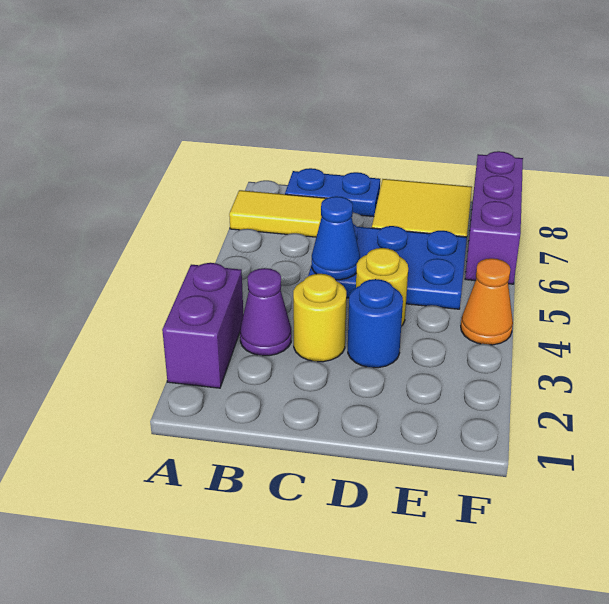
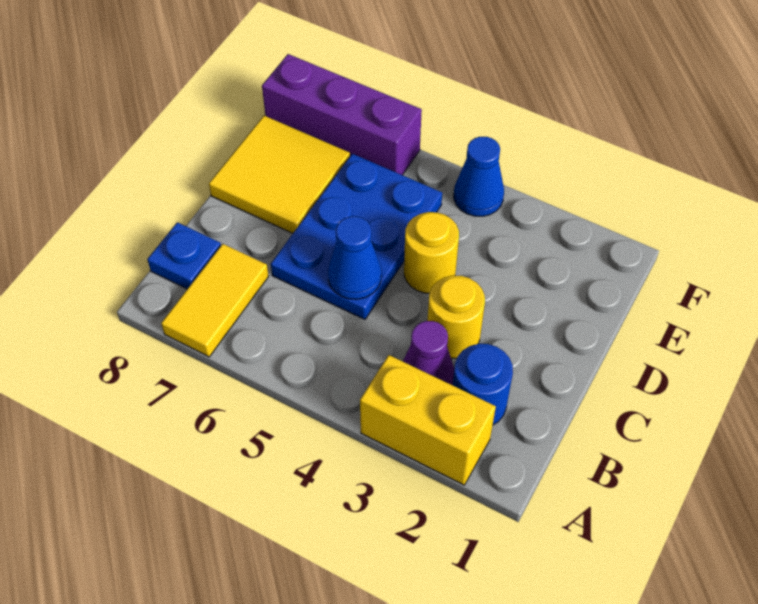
purple brick A2:A3 level 1 -> yellow brick A2:A3 level 1
blue plate B8:C8 level 1 -> blue plate B8 level 1
blue round brick D3 level 1 -> blue round brick B2 level 1
orange cone F4 level 1 -> blue cone F4 level 1

